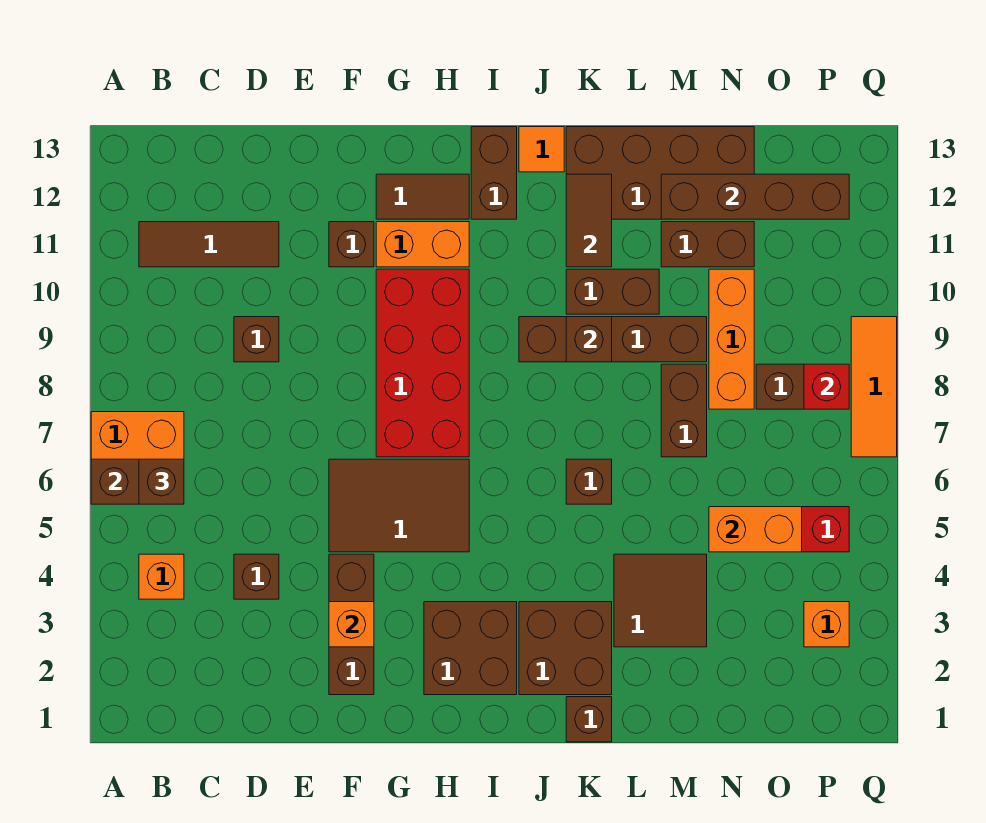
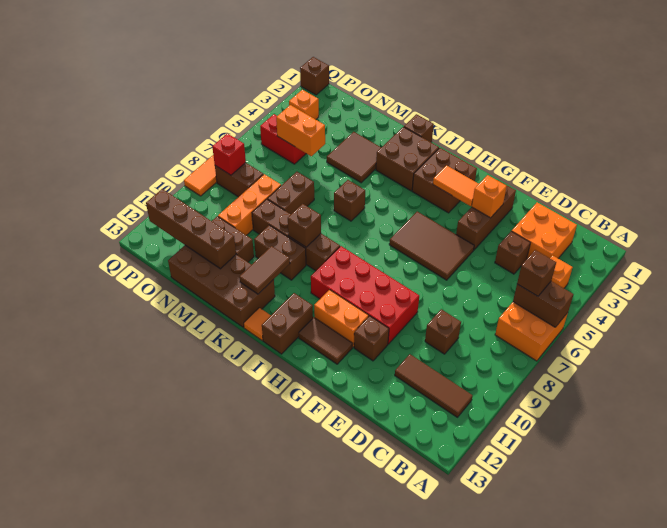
none -> orange brick C2:D3 level 1
none -> orange tile G3:H3 level 2
red brick G7:H10 level 1 -> red brick F9:I10 level 1
none -> brown brick Q1 level 1

